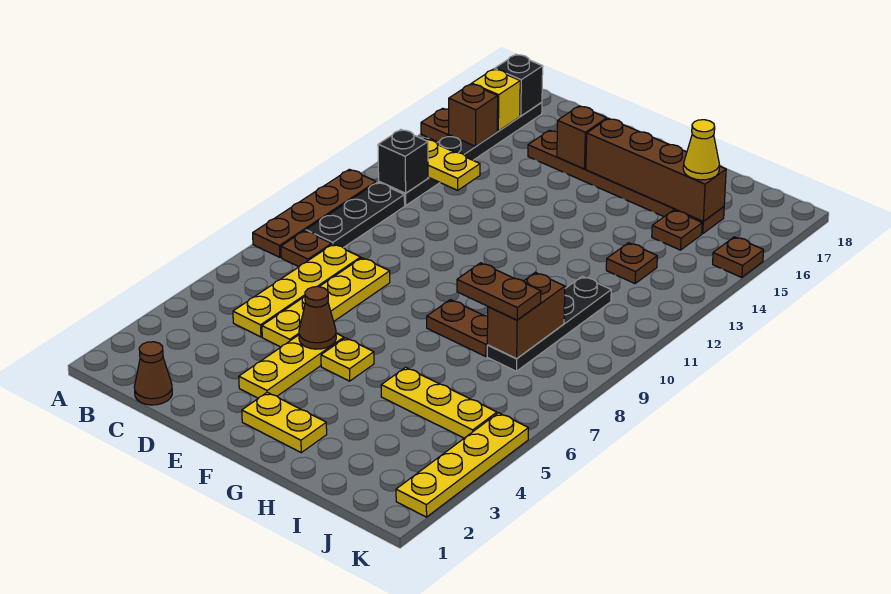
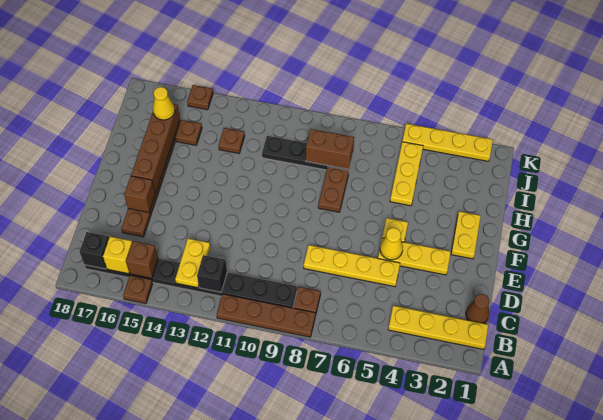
yellow plate C5:C8 level 1 -> yellow plate B1:B4 level 1
brown cone E5 level 2 -> yellow cone E5 level 2
brown plate H8:I8 level 3 -> none

